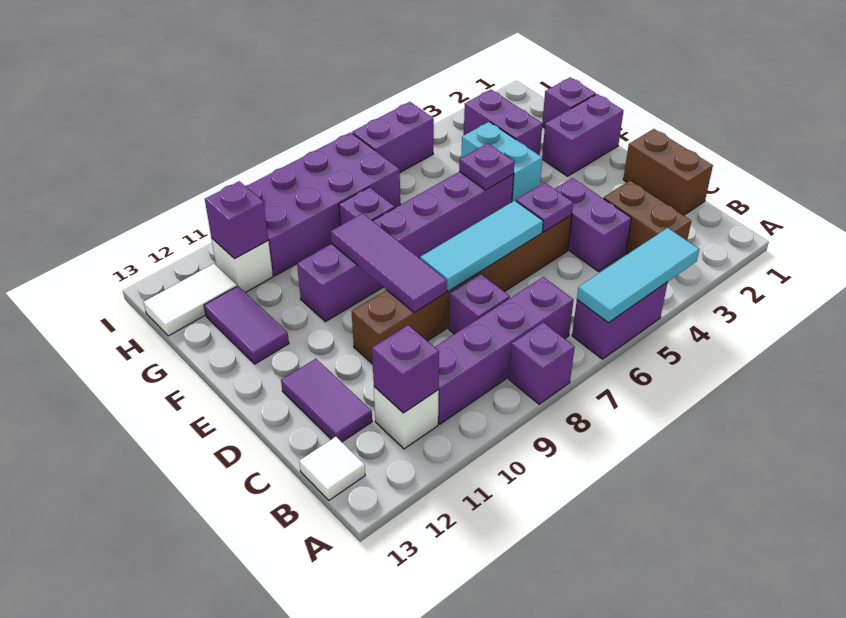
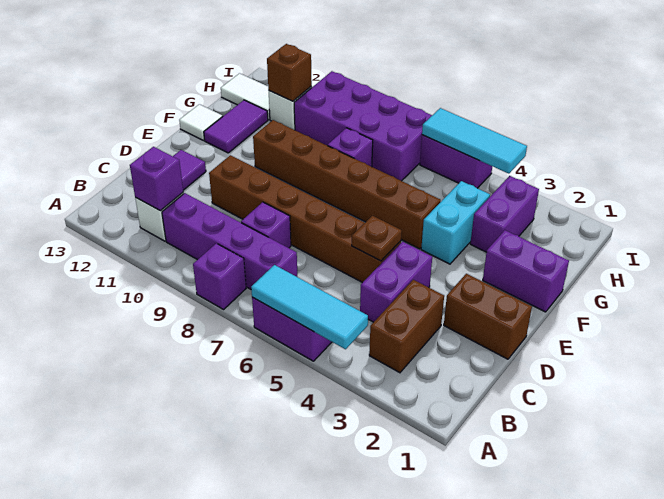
white tile B13 level 1 -> white tile F13 level 1
brown brick C1:D1 level 1 -> brown brick D1:D2 level 1
purple plate D5 level 2 -> brown plate D5 level 2
cyan tile D6:D8 level 2 -> cyan tile I4:I6 level 2
purple tile D9:F9 level 2 -> none
purple brick F5:F10 level 1 -> brown brick F5:F10 level 1
purple plate F5 level 2 -> none
purple brick G1 level 1 -> none
purple brick H11 level 2 -> brown brick H11 level 2

